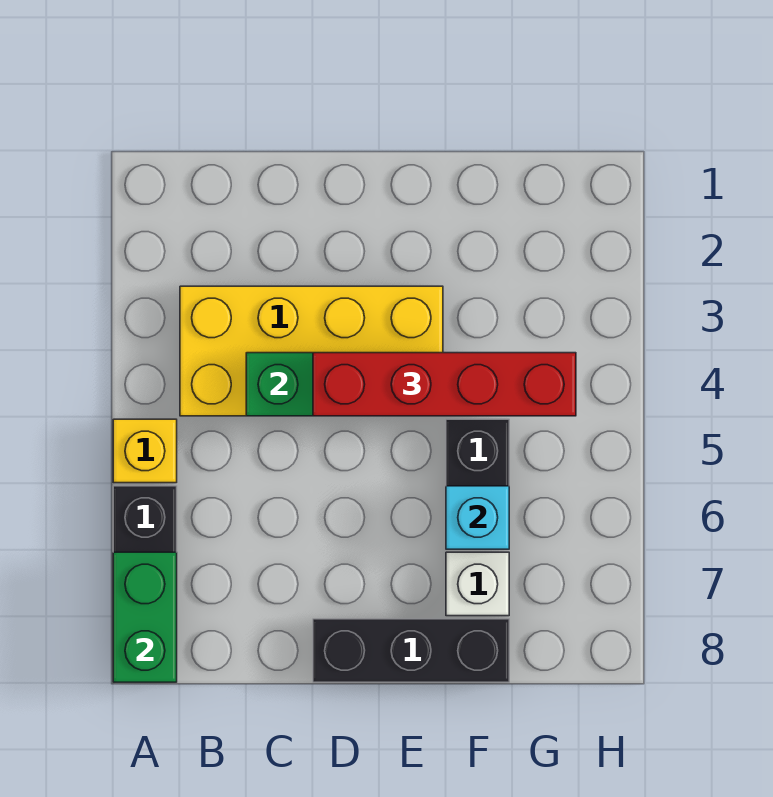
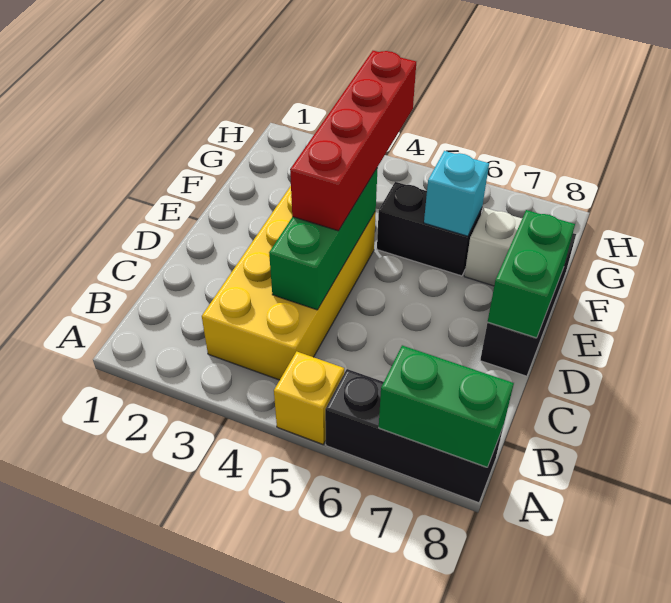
none -> green brick D8:E8 level 2

